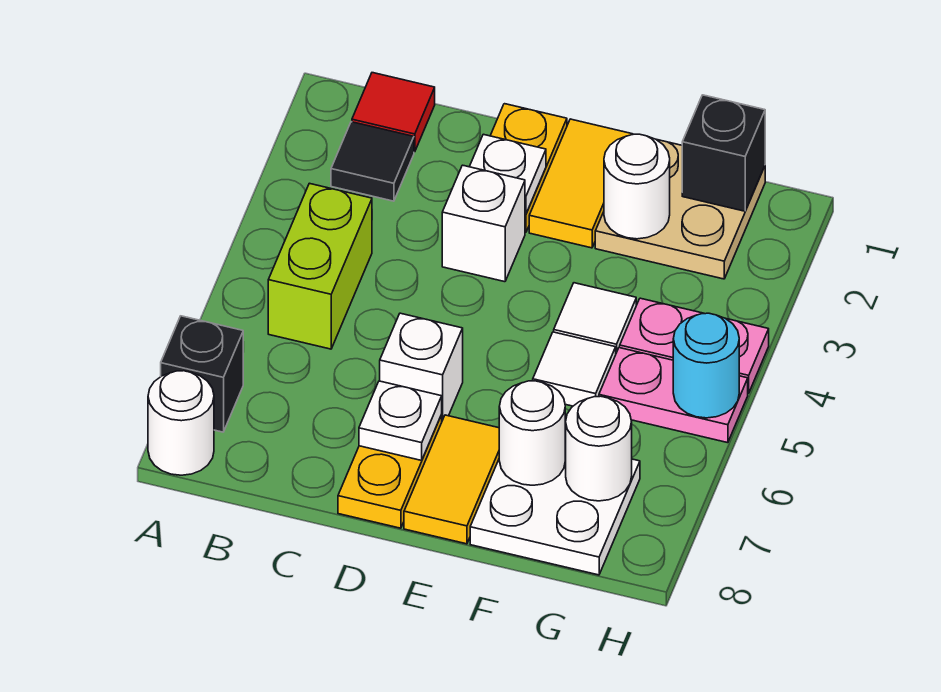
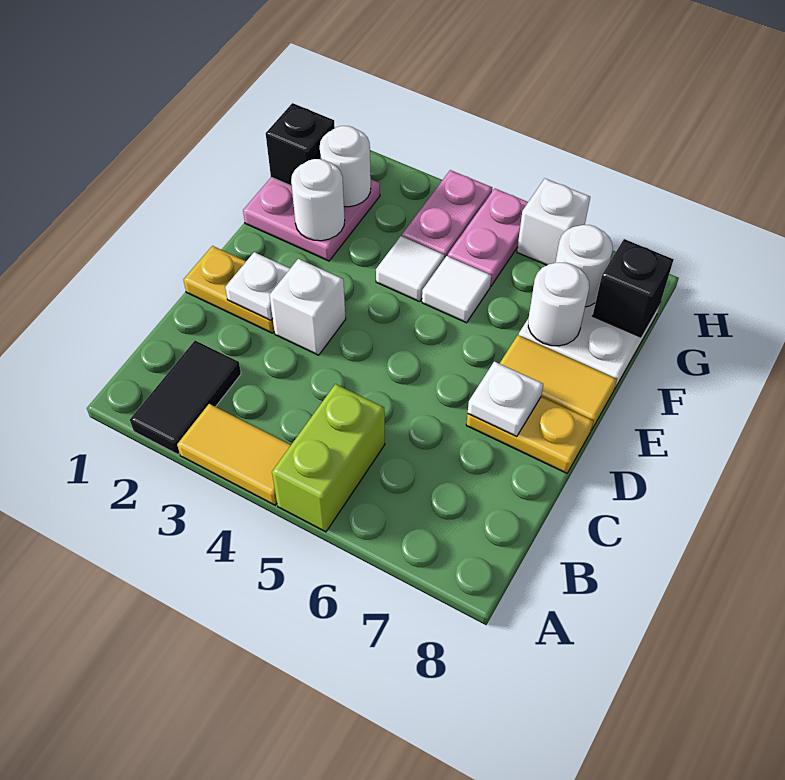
black brick A7 level 1 -> black brick G8 level 2
white round brick A8 level 1 -> white round brick G2 level 2
red tile B1 level 1 -> none
black tile B2 level 1 -> black tile A2:B2 level 1
lime brick B4:B5 level 1 -> lime brick A5:B5 level 1
white brick D6 level 1 -> white brick H6 level 1
yellow tile E1:E2 level 1 -> yellow tile A3:A4 level 1
tan plate F1:G2 level 1 -> pink plate F1:G2 level 1
cyan round brick H5 level 2 -> none

